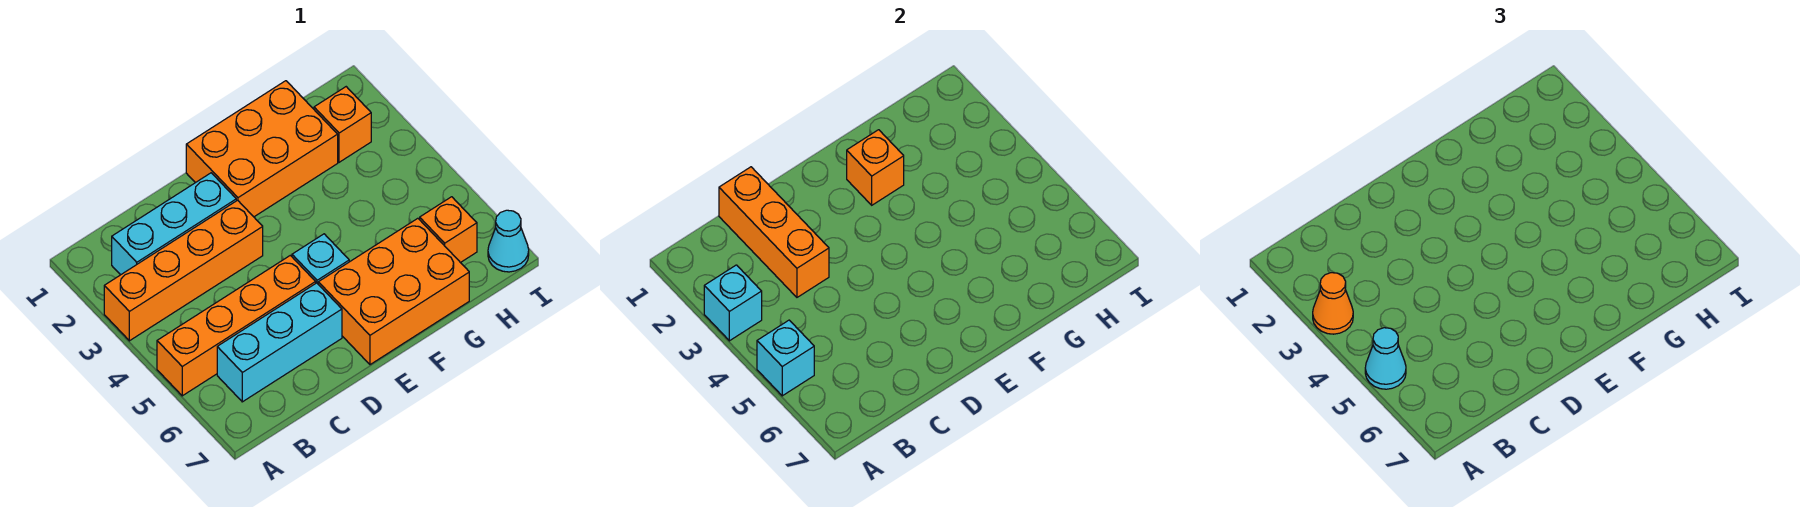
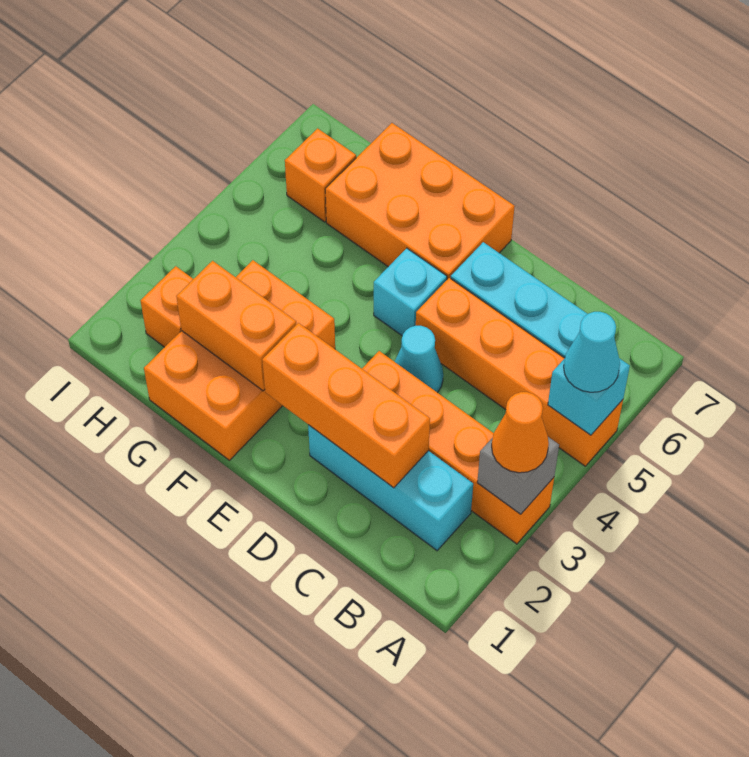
cyan brick A3 level 2 -> grey brick A3 level 2
orange brick C1:C3 level 2 -> orange brick C2:E2 level 2
orange brick E1:G2 level 1 -> orange brick F1:G3 level 1
orange brick F2 level 2 -> orange brick F2:G2 level 2
cyan cone I7 level 1 -> cyan cone D4 level 1

